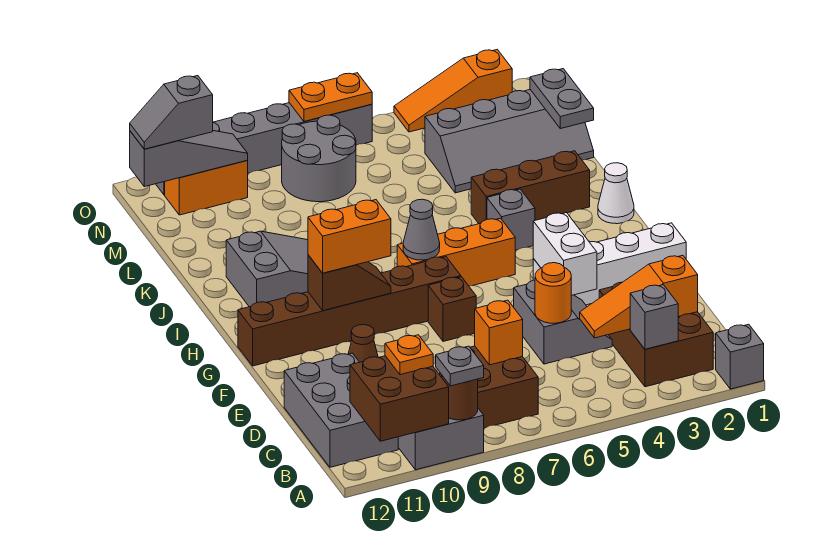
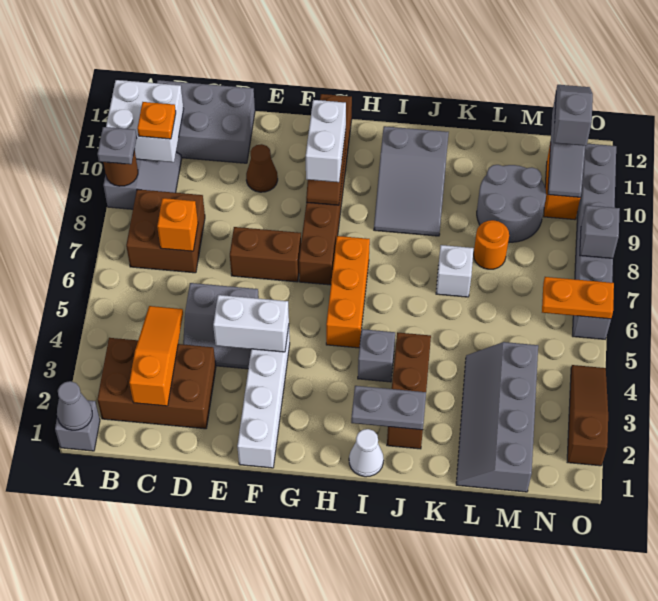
brown brick A10:B11 level 2 -> white brick A10:B11 level 2
grey brick B3 level 2 -> grey brick O8 level 2
orange round brick D5 level 2 -> orange round brick L8 level 1
brown brick F7 level 1 -> brown brick E7:F7 level 1
orange brick G9:G10 level 3 -> white brick G9:G10 level 3
grey cone H7 level 2 -> grey cone A1 level 2
none -> white brick K7 level 1
grey plate L1:M1 level 2 -> grey plate I2:J2 level 2
grey round brick M7:N8 level 1 -> grey round brick L9:M10 level 1
orange slope O2:O4 level 1 top 2 -> brown slope O2:O4 level 1 top 2
orange plate O6:O7 level 2 -> orange plate N6:O6 level 2

